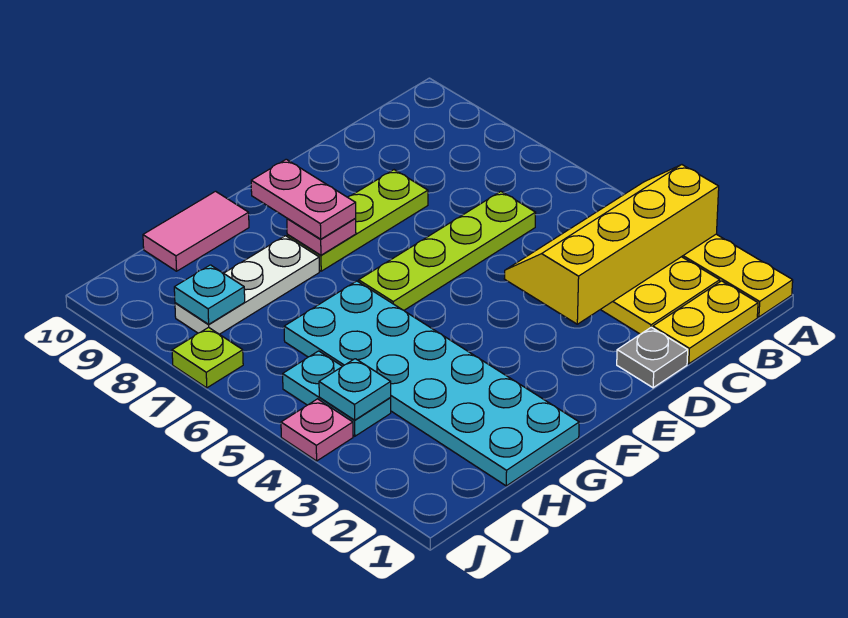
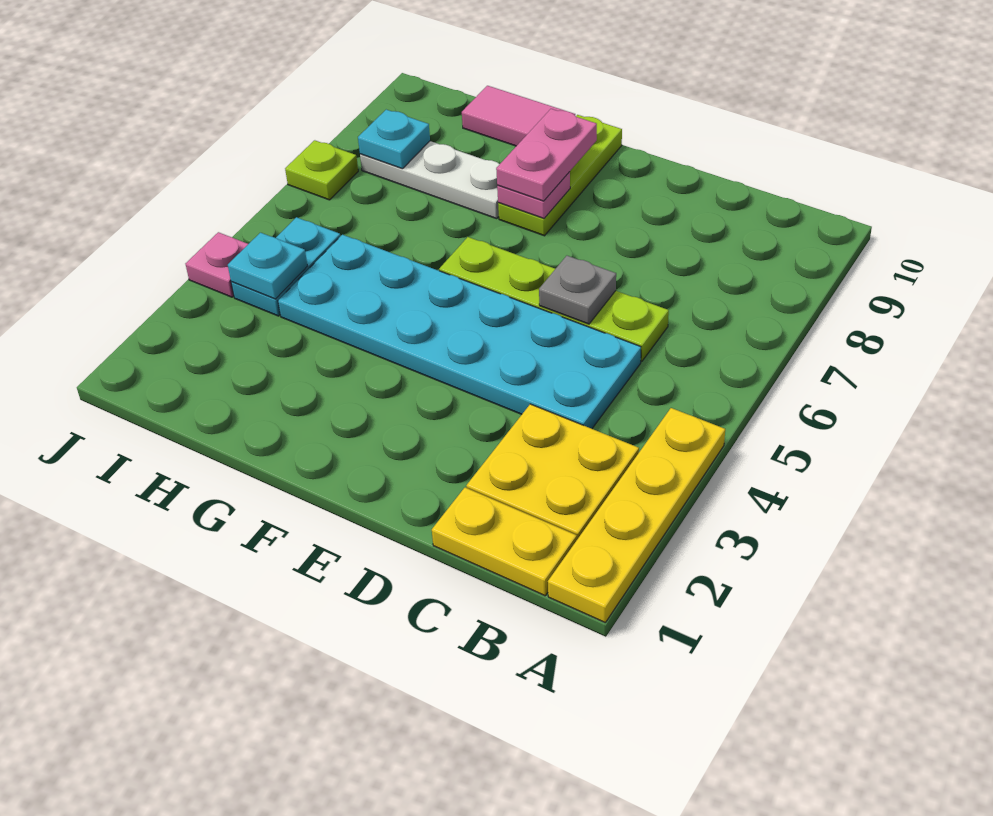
yellow slope A3:D4 level 2 top 3 -> none
grey plate D1 level 1 -> grey plate D6 level 2
lime plate D8:F8 level 1 -> lime plate F8:F10 level 1
cyan plate G1:H6 level 1 -> cyan plate C4:H5 level 1

